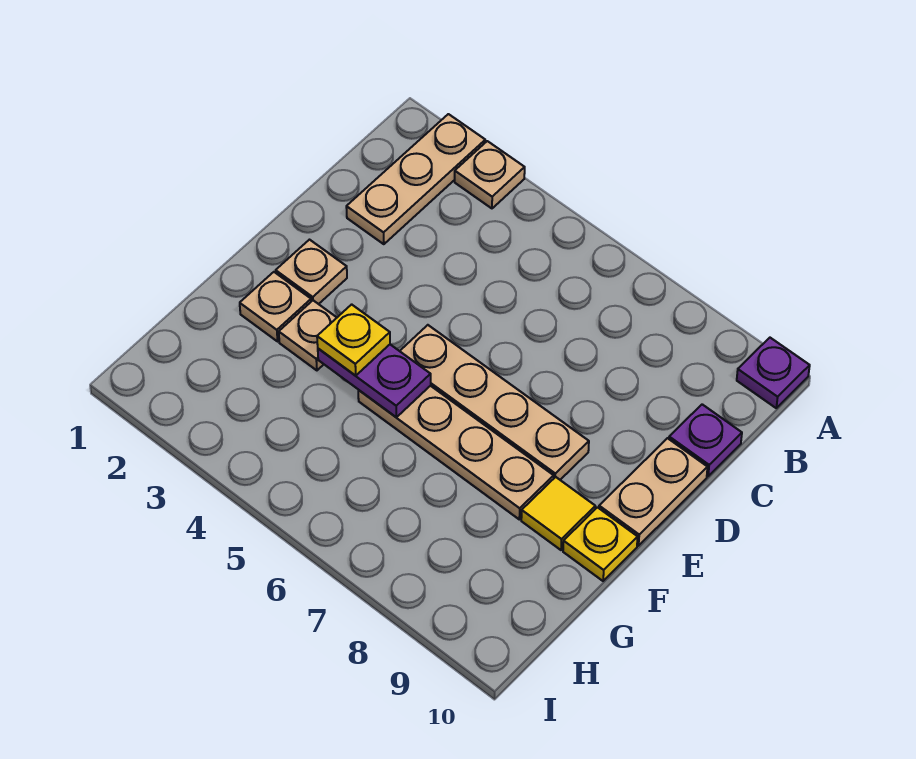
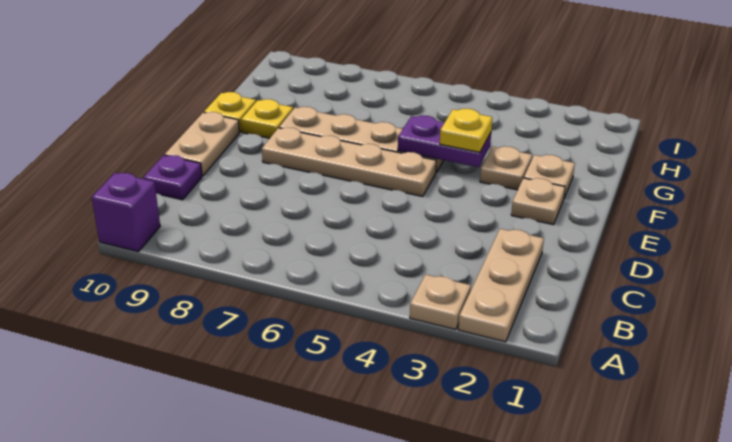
purple plate A10 level 1 -> purple brick A10 level 1
yellow tile F9 level 1 -> yellow plate F9 level 1

